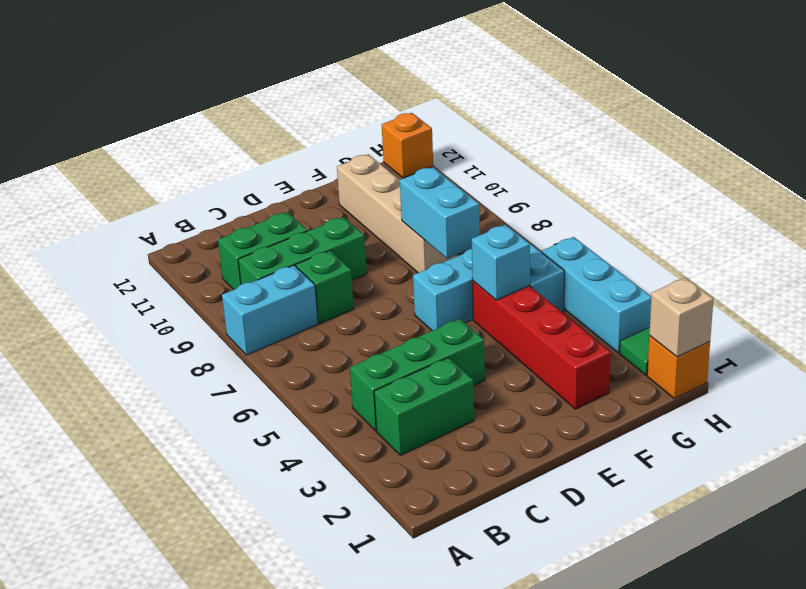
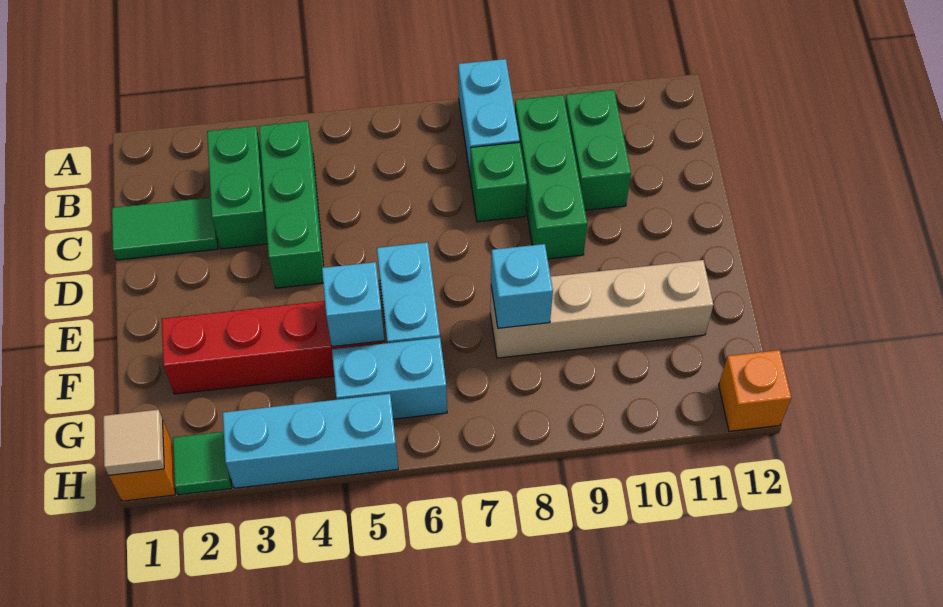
none -> green tile C1:C2 level 1
cyan brick F7:F8 level 2 -> cyan brick F8 level 2
tan brick H1 level 2 -> tan tile H1 level 2

